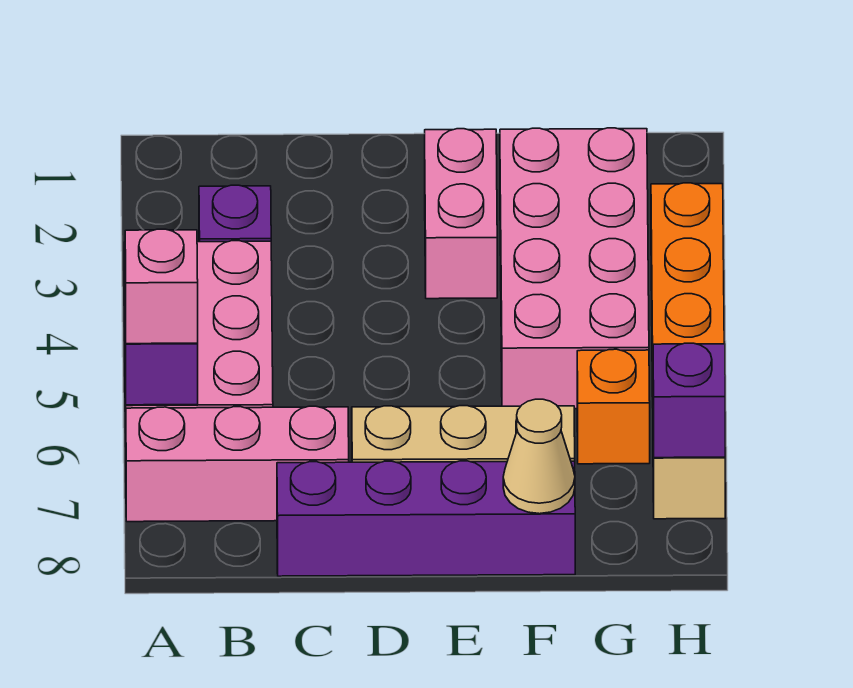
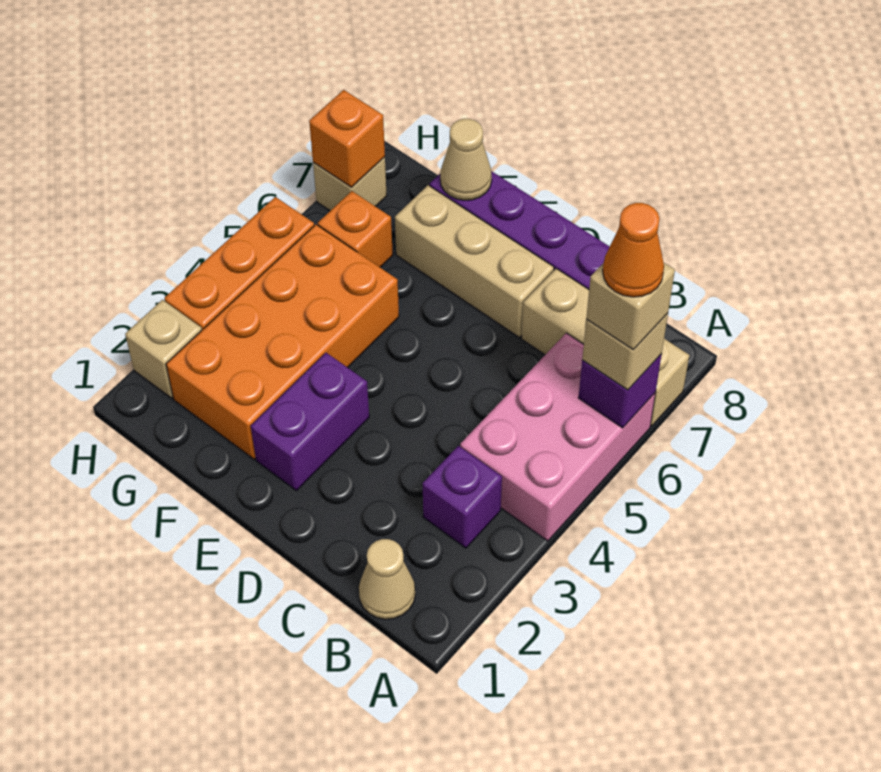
pink brick A6 level 3 -> tan brick A6 level 3
none -> tan brick A6 level 4
none -> orange cone A6 level 5
pink brick A7:C7 level 1 -> tan brick A7:C7 level 1
none -> tan cone B1 level 1
pink brick E2:E3 level 1 -> purple brick E2:E3 level 1
pink brick F2:G5 level 1 -> orange brick F2:G5 level 1
none -> tan brick H2 level 1
purple brick H7 level 2 -> orange brick H7 level 2

